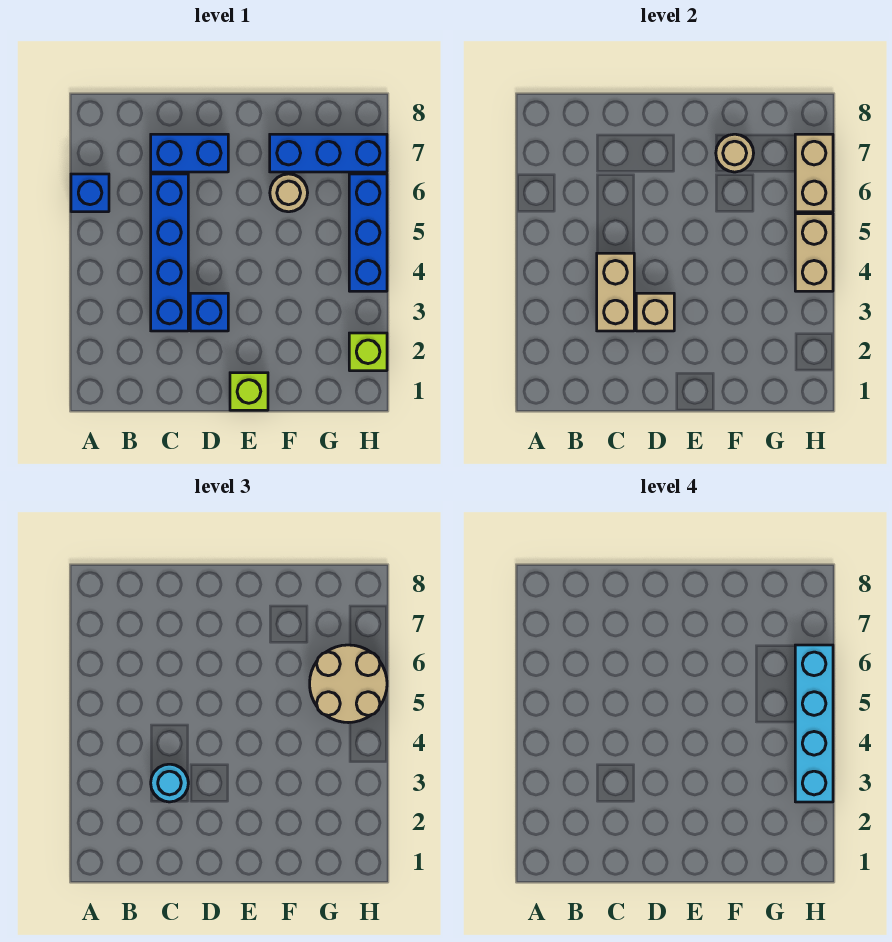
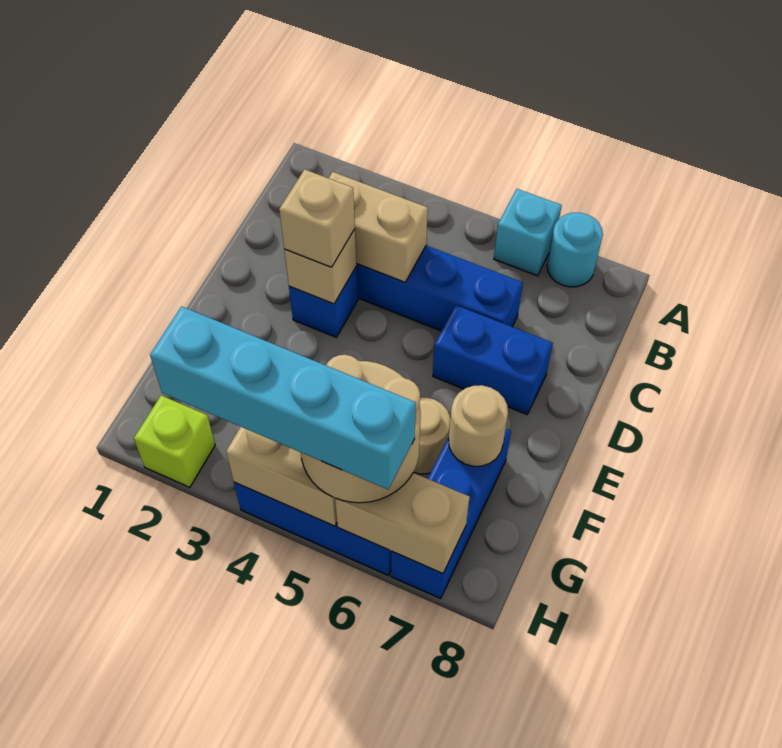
blue brick A6 level 1 -> cyan brick A6 level 1
cyan round brick C3 level 3 -> cyan round brick A7 level 1
blue brick C7:D7 level 1 -> blue brick D6:D7 level 1
none -> tan brick D3 level 3
lime brick E1 level 1 -> none

